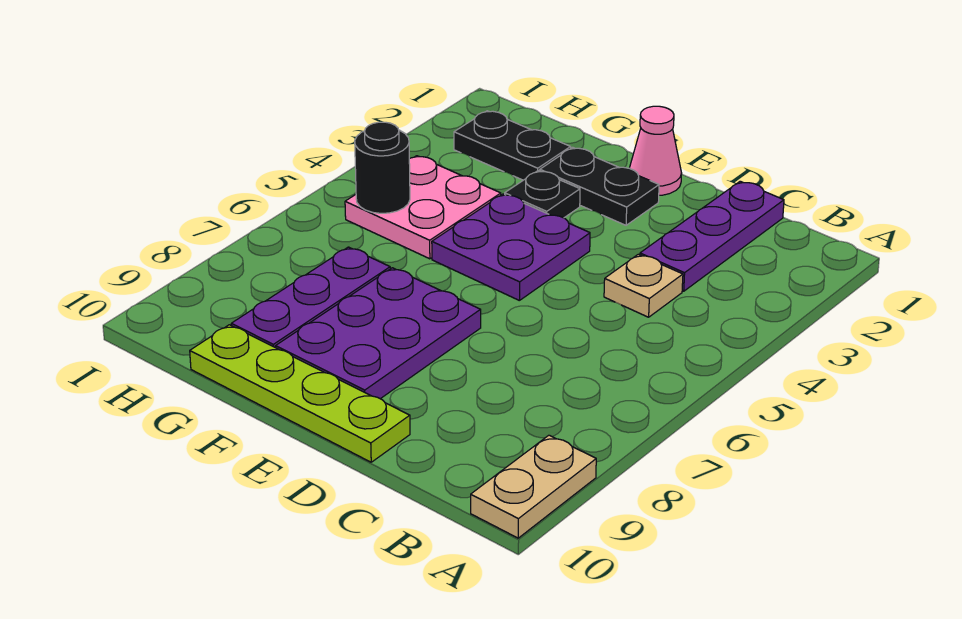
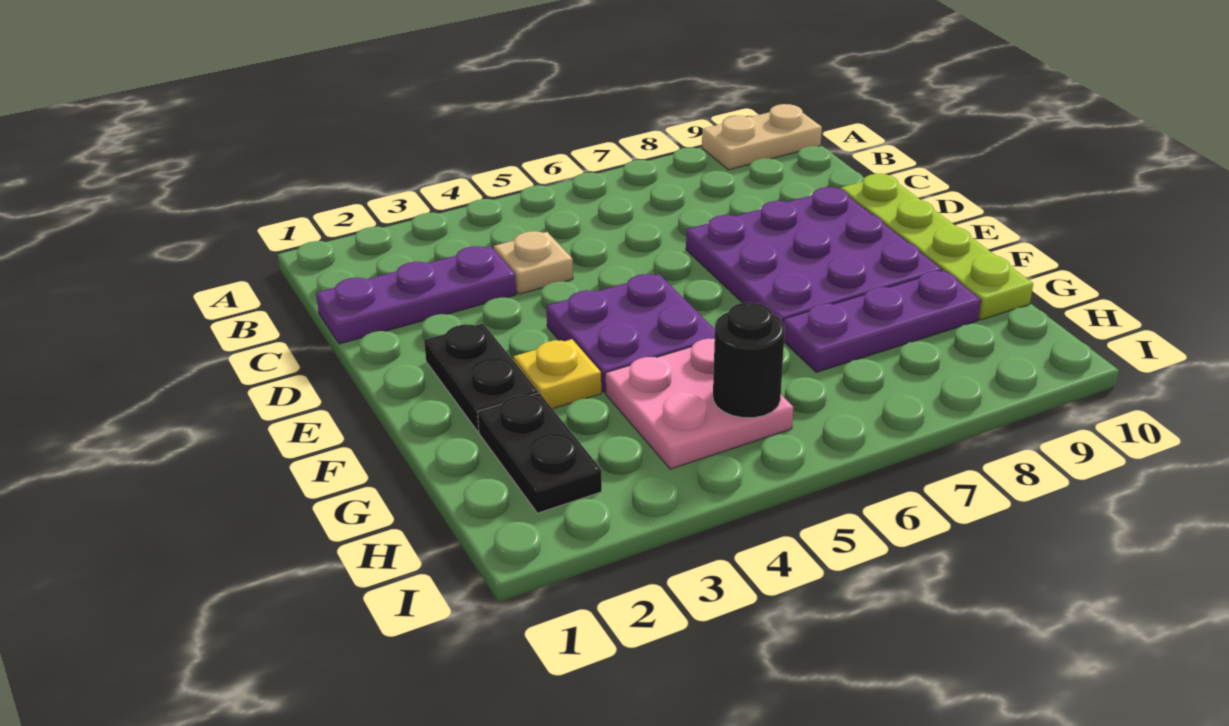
pink cone E1 level 1 -> none
purple plate E7:F9 level 1 -> purple plate D7:F9 level 1
black plate F3 level 1 -> yellow plate F3 level 1

